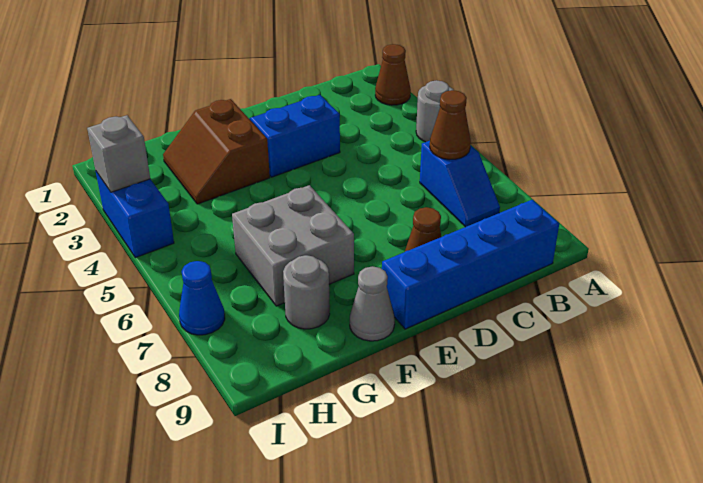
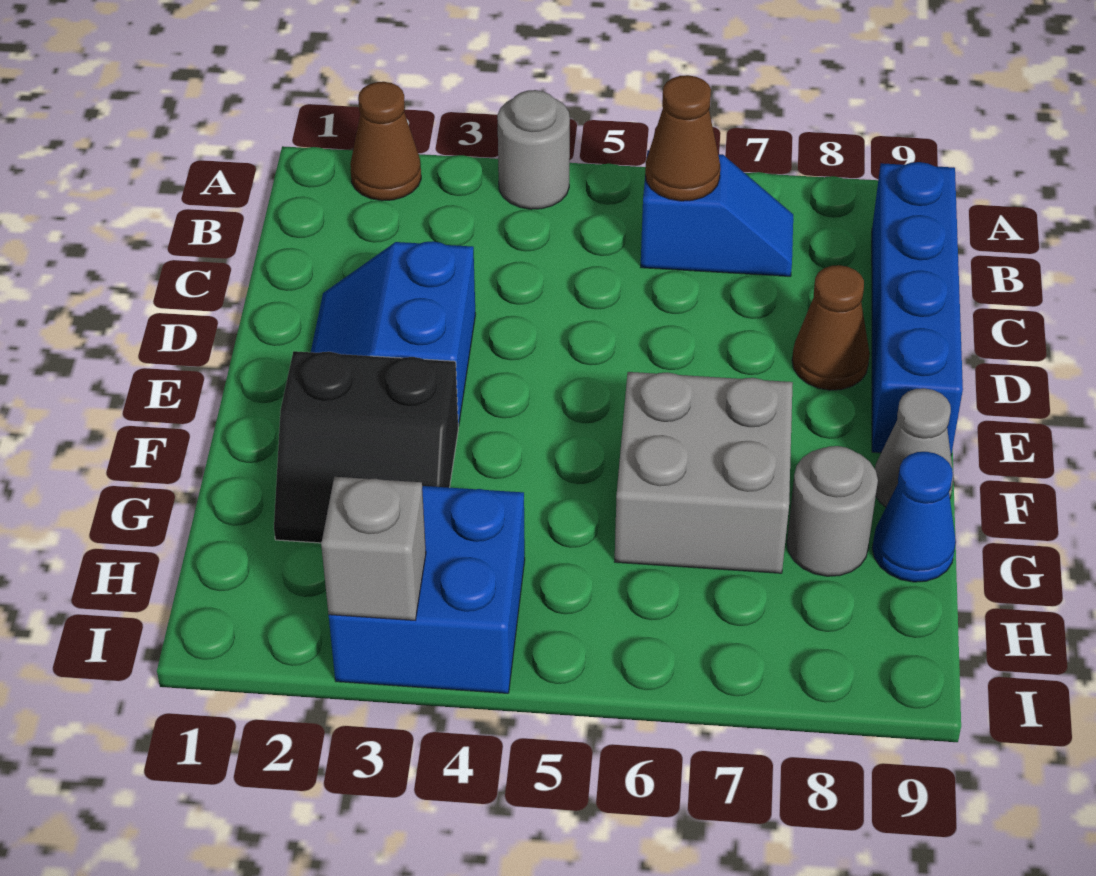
brown slope F2:G3 level 1 top F -> black slope F2:G3 level 1 top F
blue brick I3:I4 level 1 -> blue brick H3:I4 level 1
blue cone I7 level 1 -> blue cone G9 level 1

